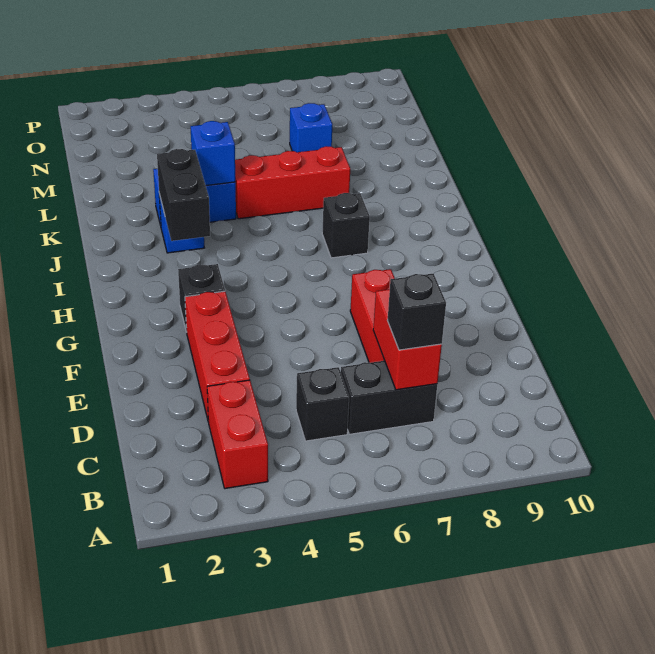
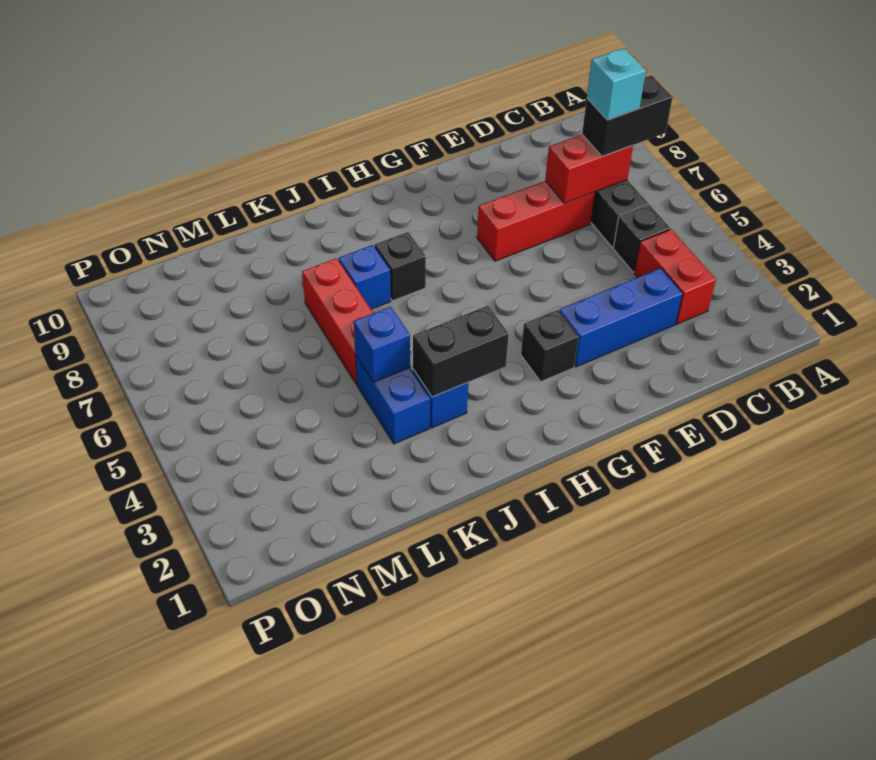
red brick B3:C3 level 1 -> red brick C3:C4 level 1
black brick C7 level 3 -> black brick B7:C7 level 3
none -> cyan brick C7 level 4
red brick D3:F3 level 1 -> blue brick D3:F3 level 1
blue brick M7 level 1 -> blue brick J7 level 1

